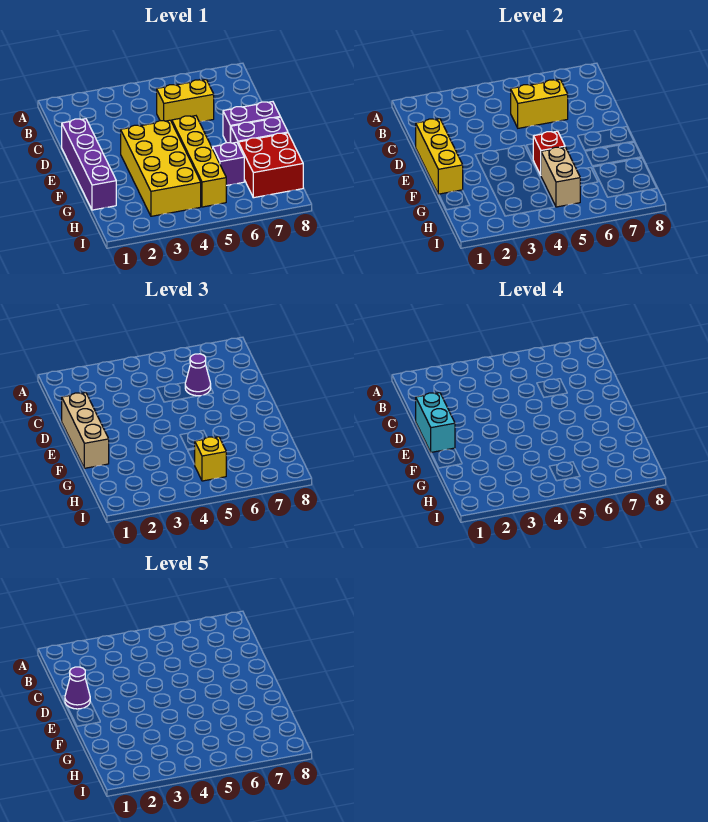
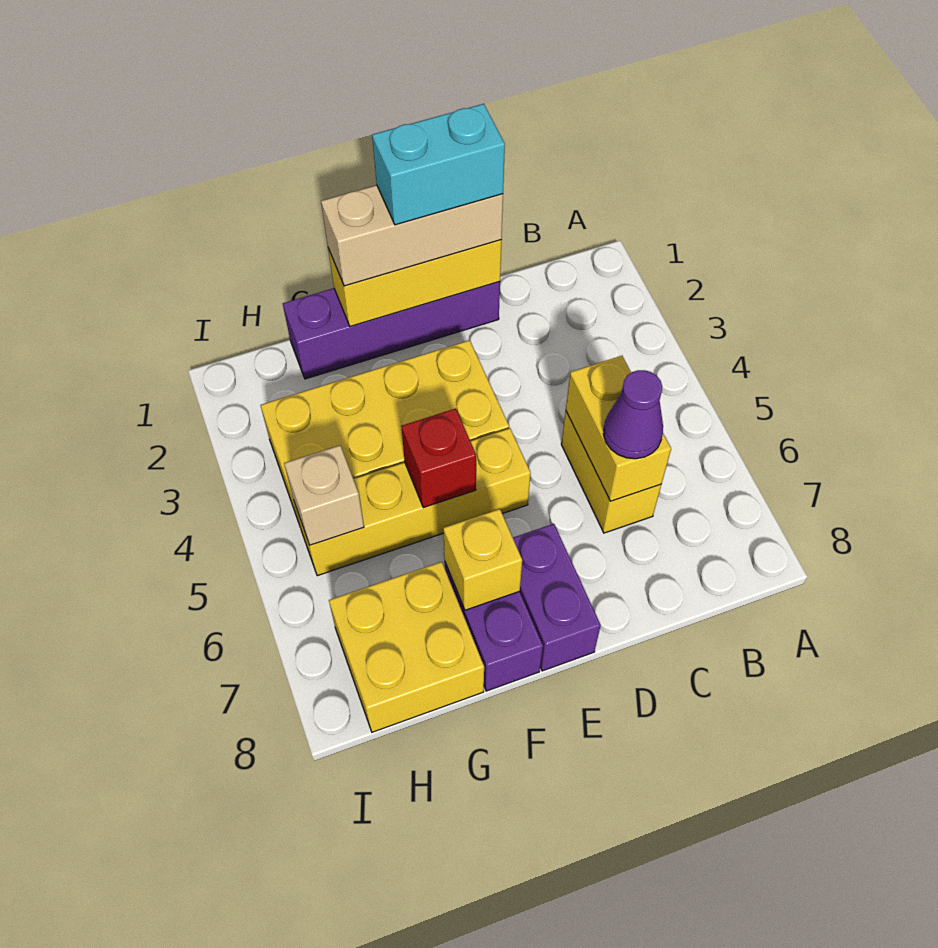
purple cone D1 level 5 -> none
tan brick G5:H5 level 2 -> tan brick H5 level 2
purple brick G6 level 1 -> none
red brick G7:H8 level 1 -> yellow brick G7:H8 level 1
yellow brick H5 level 3 -> yellow brick F7 level 2

